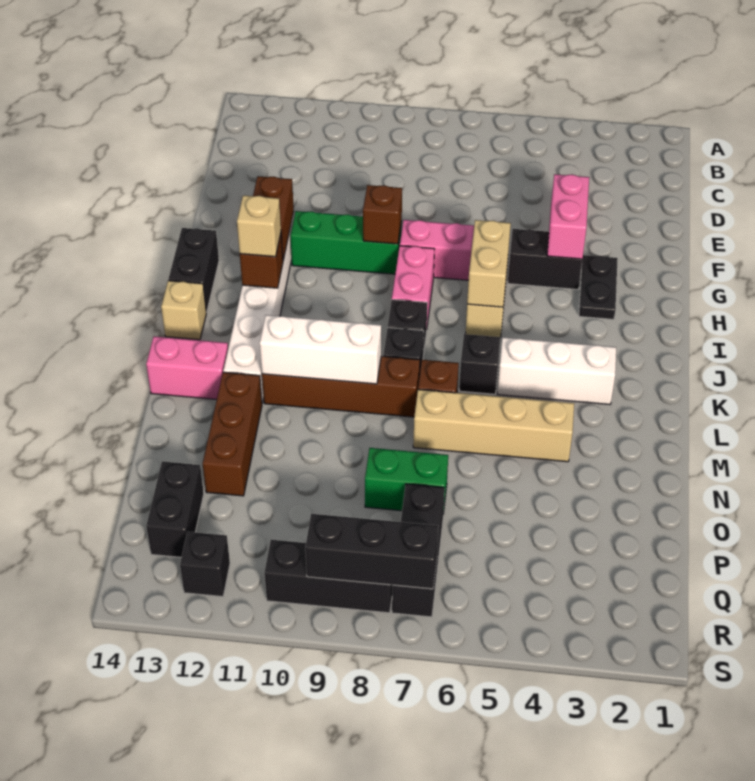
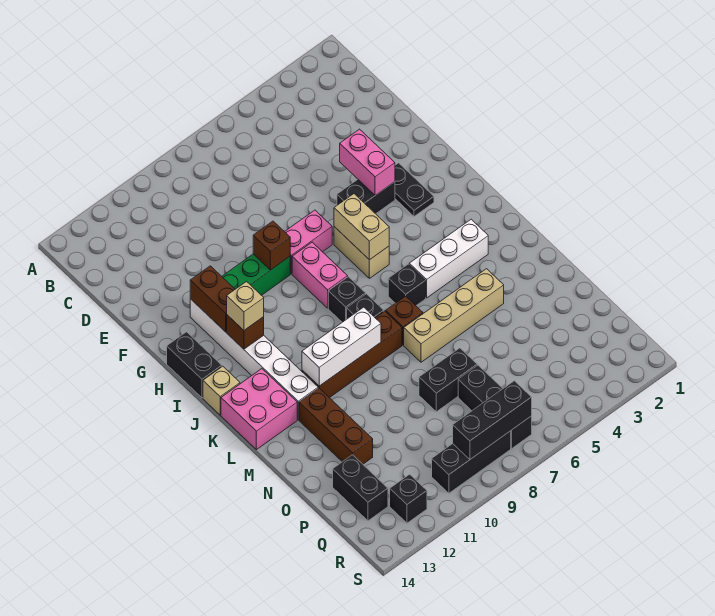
pink brick L13:L14 level 1 -> pink brick K13:L14 level 1
green brick O7:O8 level 1 -> black brick O7:O8 level 1

